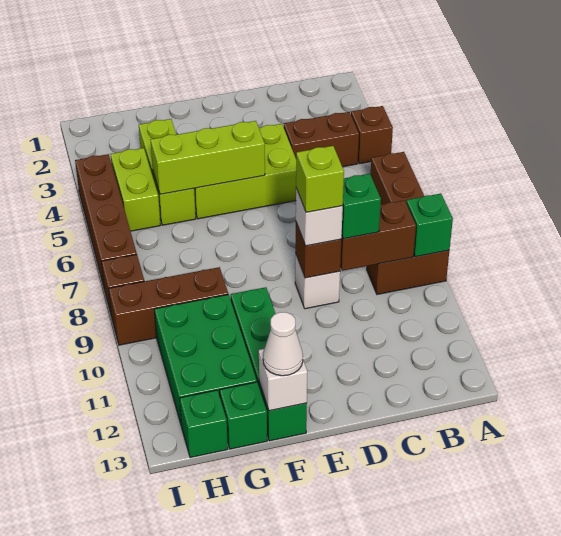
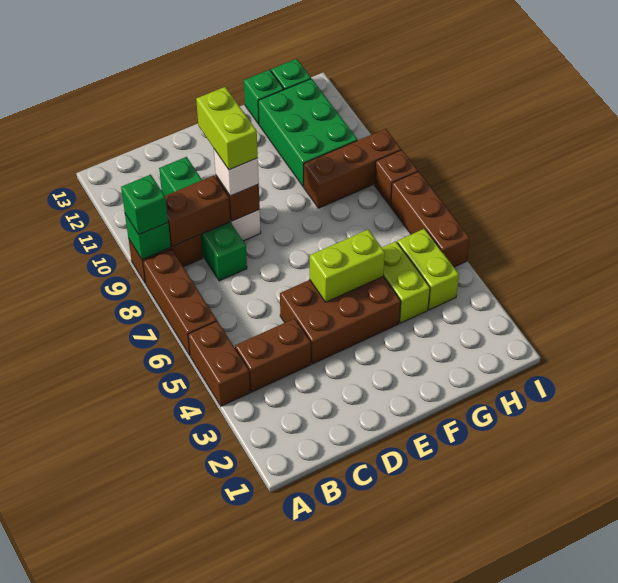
brown brick A4 level 1 -> brown brick A4:A5 level 1
green brick C9 level 3 -> green brick A9 level 3
lime brick D4:F5 level 1 -> brown brick D4:F5 level 1
lime brick D9 level 4 -> lime brick D9:D10 level 4
lime brick E5:G5 level 2 -> lime brick E5:F5 level 2
green brick F10:F13 level 1 -> green brick C8:C11 level 1
white brick F13 level 2 -> none
white cone F13 level 3 -> none
lime brick G3:G5 level 1 -> lime brick G4:G5 level 1
brown brick I4:I7 level 1 -> brown brick I5:I7 level 1

